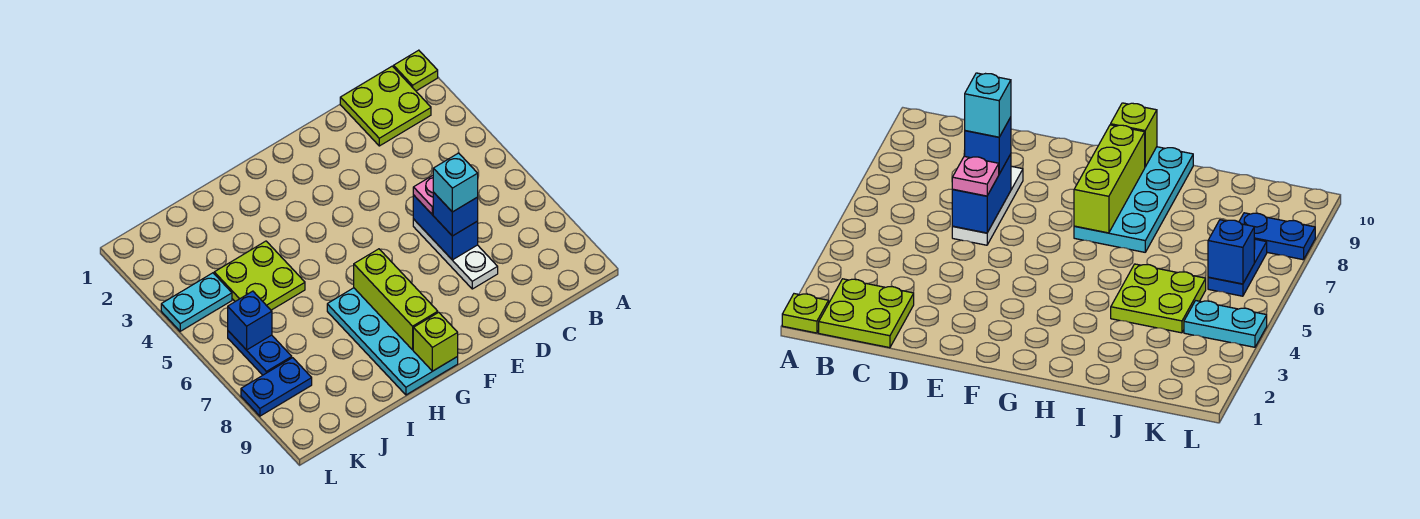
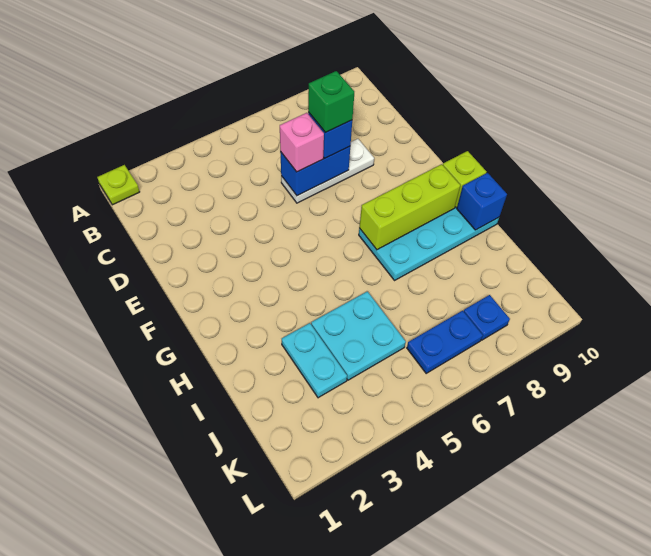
lime plate B1:C2 level 1 -> none
pink plate D6 level 3 -> pink brick D6 level 3
cyan brick D7 level 4 -> green brick D7 level 4
lime plate I4:J5 level 1 -> cyan plate I4:J5 level 1
cyan plate K4:L4 level 1 -> cyan plate I3:J3 level 1
blue brick K6 level 2 -> blue brick H10 level 2
blue plate K8:L8 level 1 -> blue plate K8 level 1

